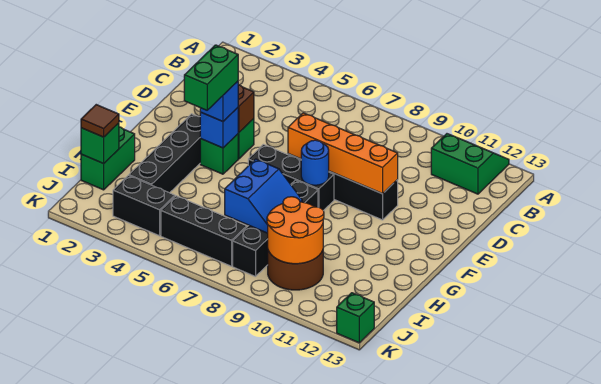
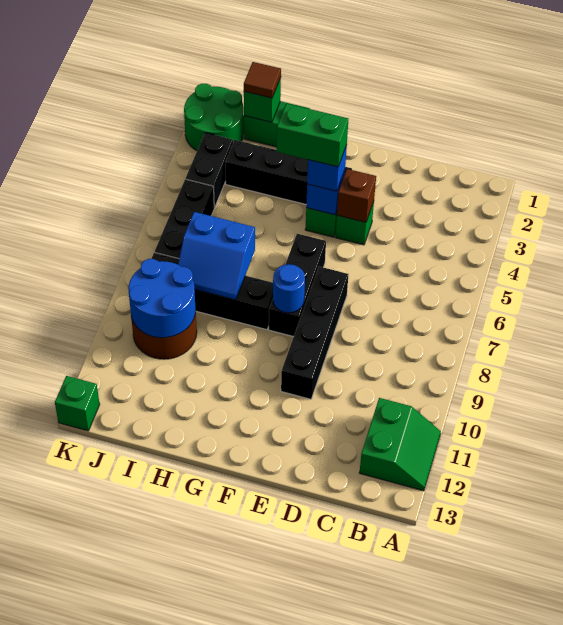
orange brick E7:E10 level 2 -> none
orange round brick I9:J10 level 2 -> blue round brick I9:J10 level 2
none -> green round brick J1:K2 level 1

